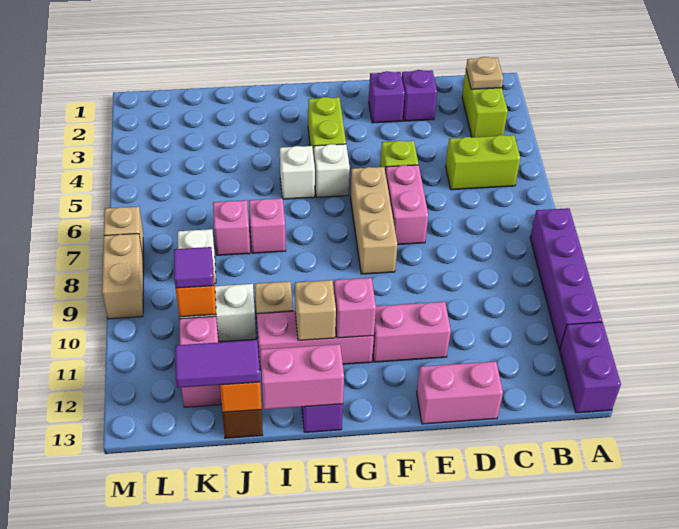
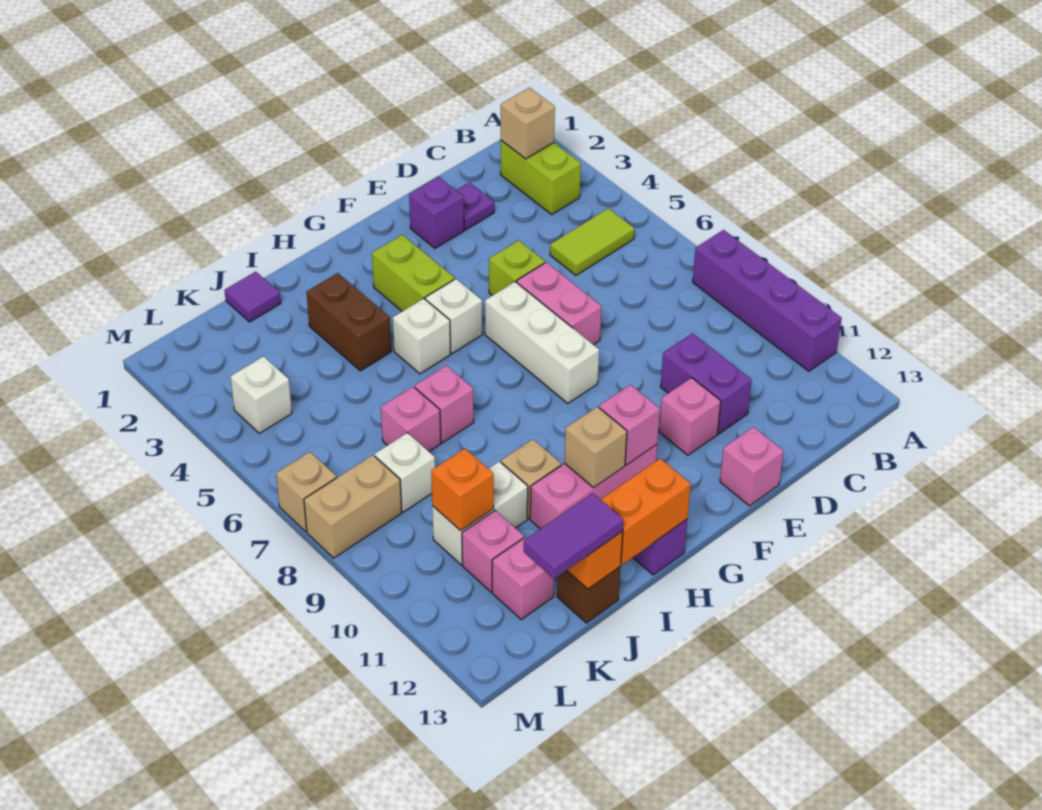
purple brick A12:A13 level 1 -> purple brick D10:D11 level 1
tan plate B2 level 2 -> tan brick B2 level 2
lime brick B5:C5 level 1 -> lime tile B5:C5 level 1
purple brick D2 level 1 -> purple plate D2 level 1
pink brick D13:E13 level 1 -> pink brick E13 level 1
pink brick E11:F11 level 1 -> pink brick E11 level 1
tan brick F6:F8 level 1 -> white brick F6:F8 level 1
pink brick H13:I13 level 2 -> orange brick H13:I13 level 2
none -> brown brick I3:I4 level 1
purple tile K10 level 3 -> purple tile J1 level 1
none -> white brick L4 level 1
tan brick M8:M9 level 1 -> tan brick L8:M8 level 1

